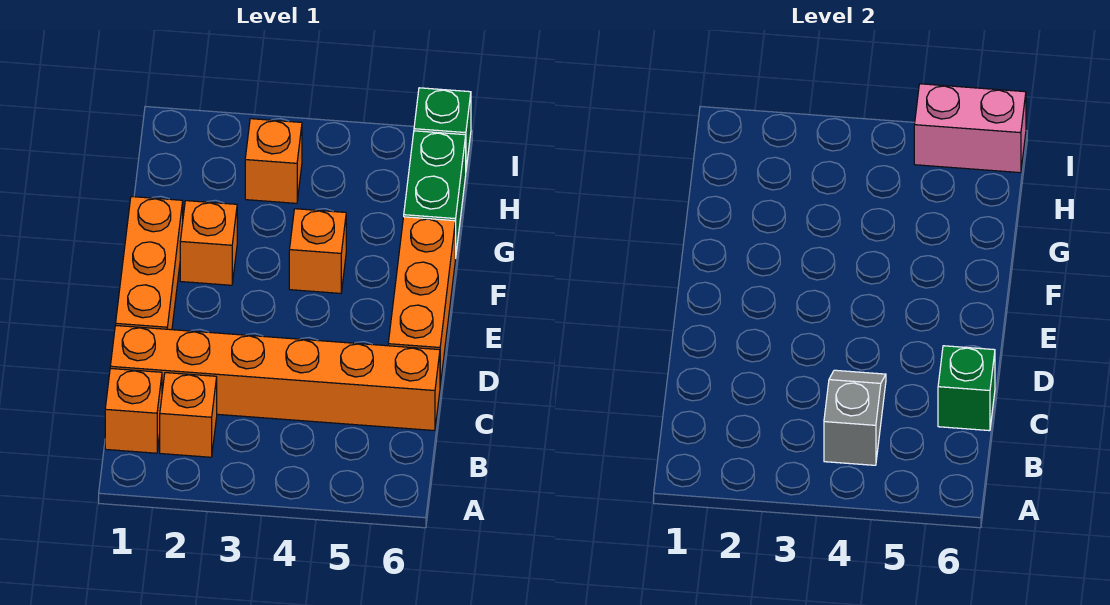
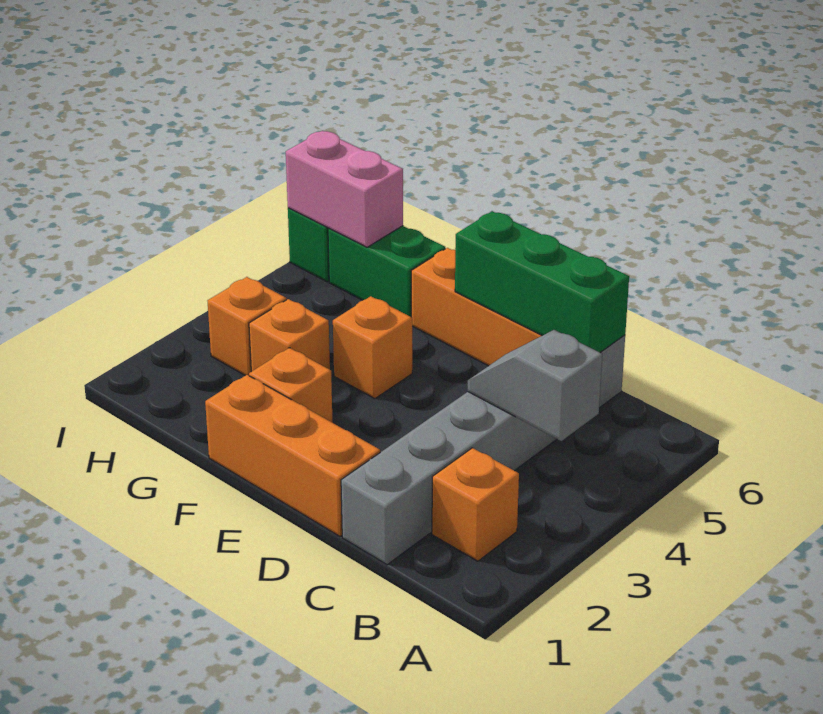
orange brick B1 level 1 -> orange brick G3 level 1
orange brick C1:C6 level 1 -> grey brick C1:C6 level 1
green brick C6 level 2 -> green brick C6:E6 level 2
pink brick I5:I6 level 2 -> pink brick H6:I6 level 2

